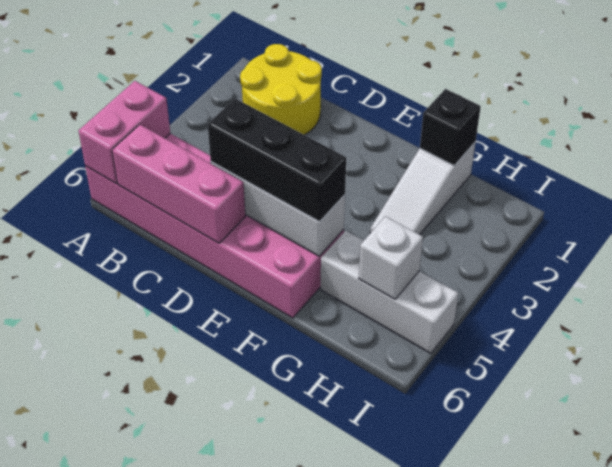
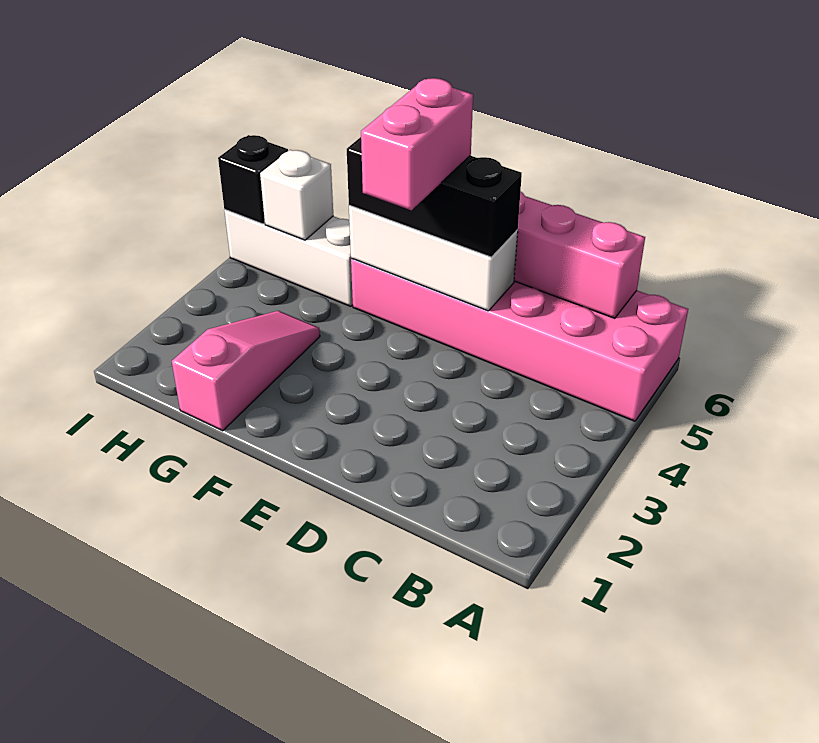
pink brick A5:A6 level 2 -> pink brick E4:E5 level 4
yellow round brick B1:C2 level 1 -> none
white slope G1:G3 level 1 top 1 -> pink slope G1:G3 level 1 top 1
black brick G1 level 2 -> black brick I5 level 2

